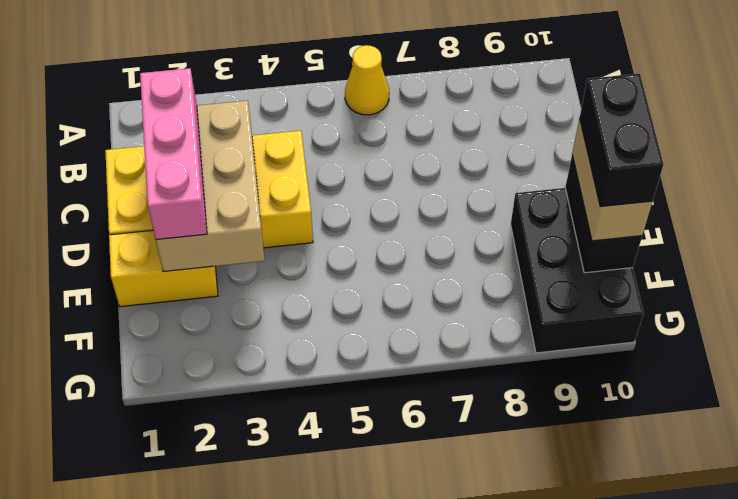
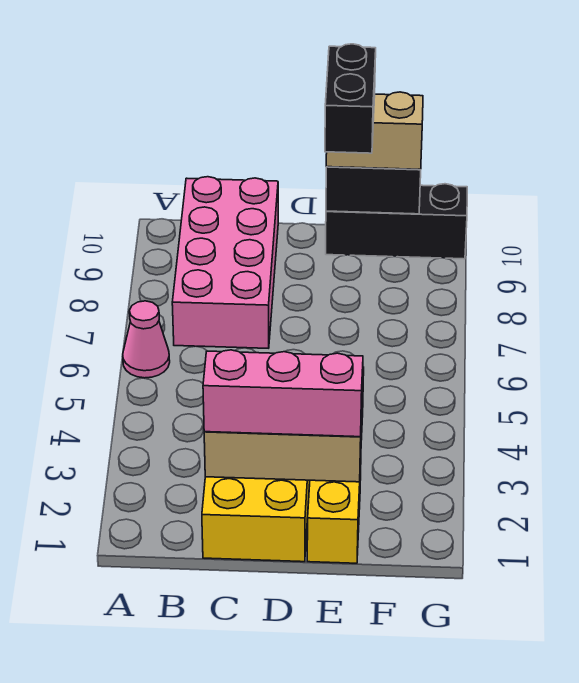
yellow cone A6 level 1 -> pink cone A6 level 1
none -> pink brick B7:C10 level 1
black brick E9:G10 level 1 -> black brick E10:G10 level 1
black brick E10:F10 level 4 -> black brick E9:E10 level 4

